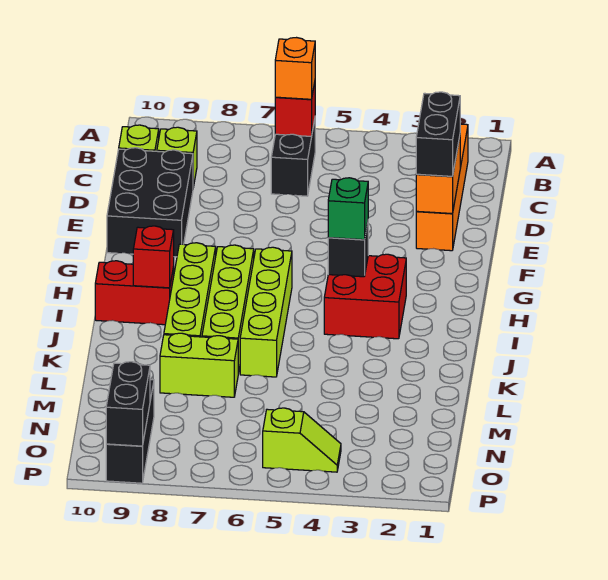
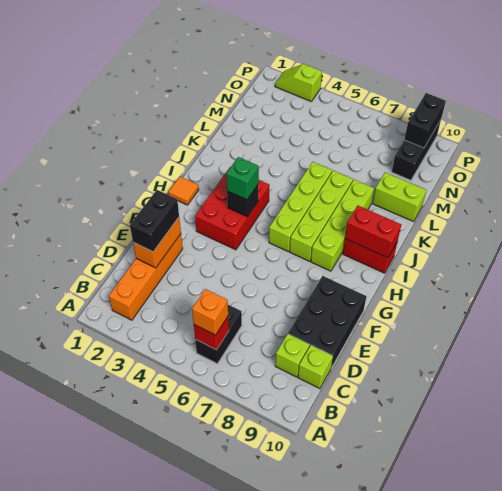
none -> orange tile H1 level 1
red brick H3:I4 level 1 -> red brick G3:I4 level 1
red brick I9 level 2 -> red brick I9:I10 level 2
lime brick L7:L8 level 1 -> lime brick L9:L10 level 1
lime slope O4:O5 level 1 top 5 -> lime slope P2:P3 level 1 top 3

